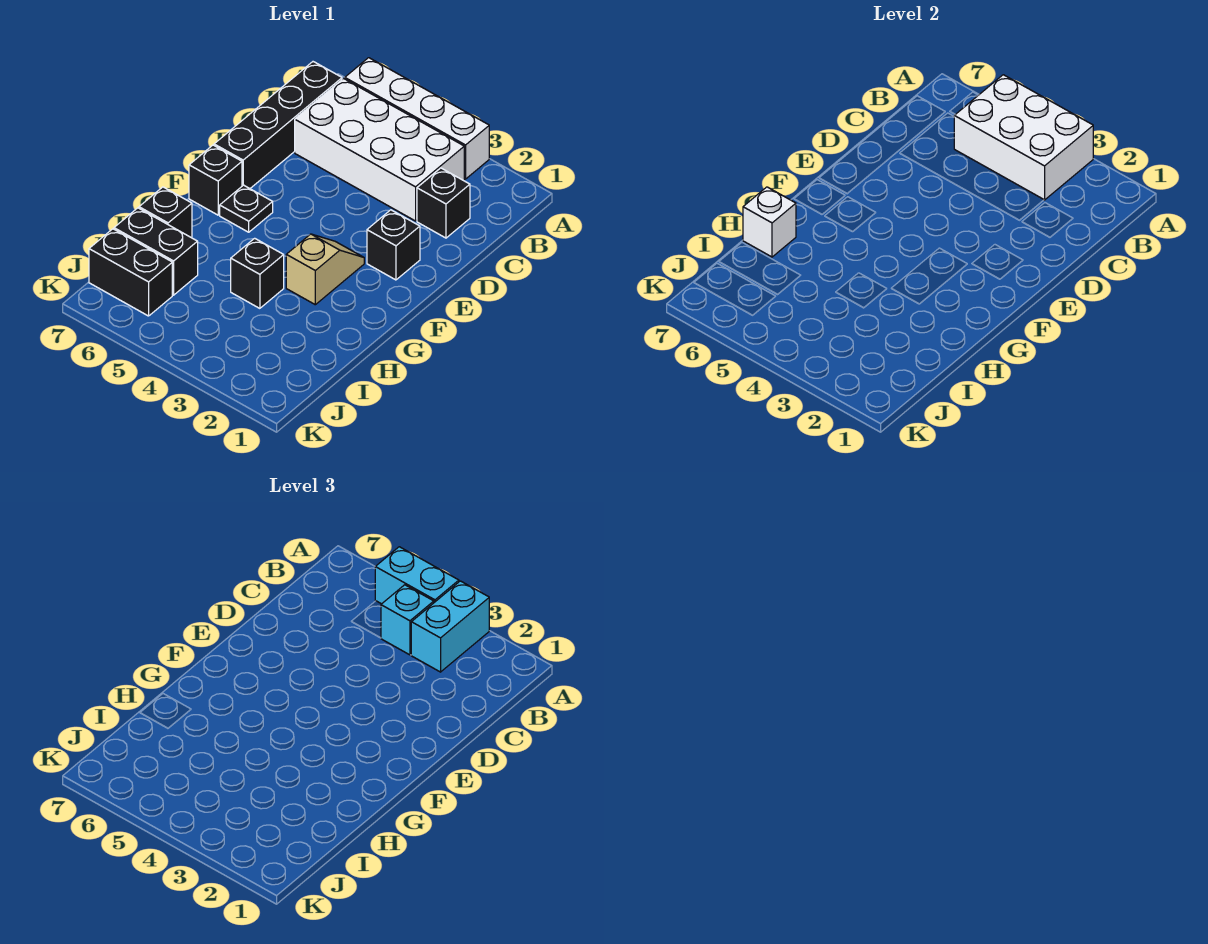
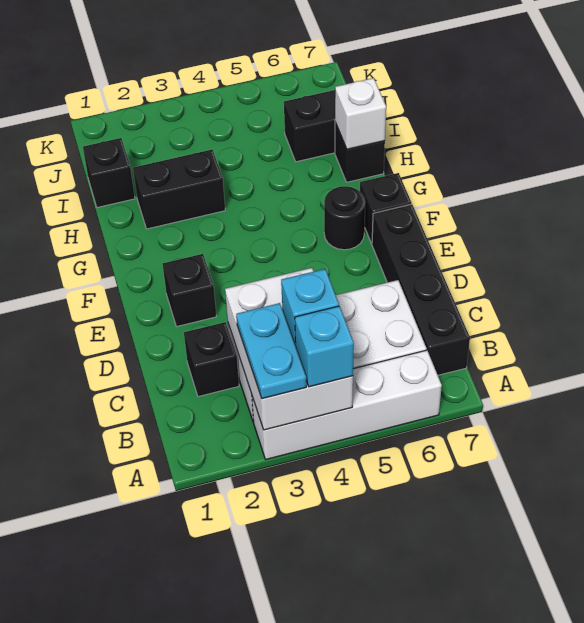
white brick A3:B5 level 2 -> white brick A3:C4 level 2
cyan brick A3:B3 level 3 -> cyan plate A3:B3 level 3
cyan brick A4:A5 level 3 -> cyan brick A4 level 3
tan slope F3:G3 level 1 top G -> none
black plate F6 level 1 -> black round brick F6 level 1
black brick H4 level 1 -> black brick I1 level 1
black brick J6:J7 level 1 -> black brick H2:H3 level 1

